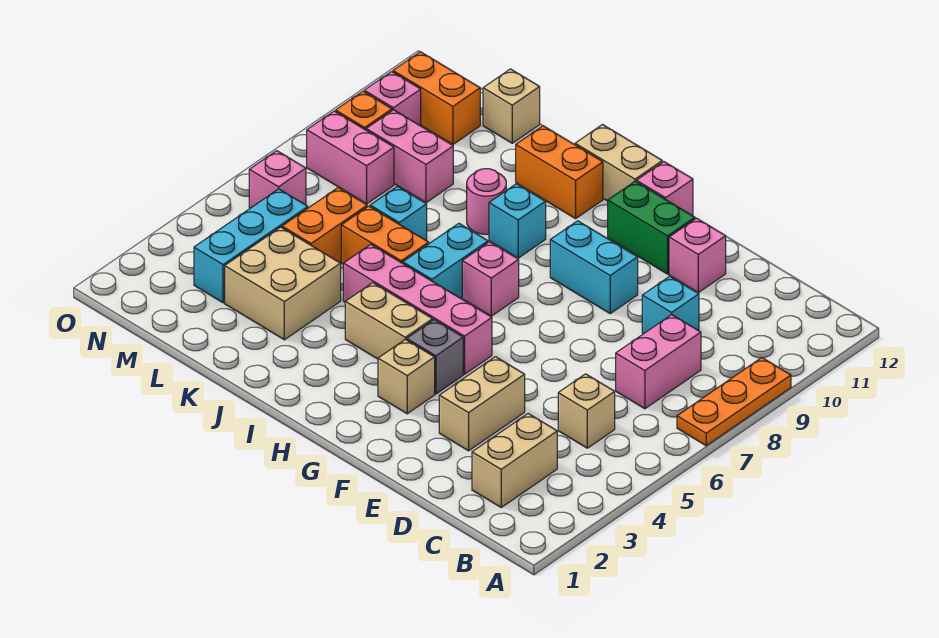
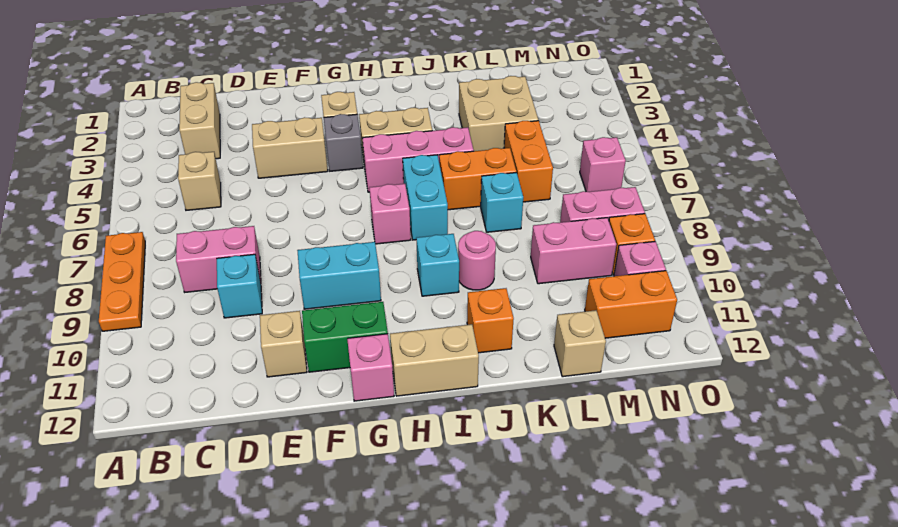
pink brick C7:C8 level 1 -> pink brick C8:D8 level 1
tan brick E3:E4 level 1 -> tan brick E4:F4 level 1
pink brick E11 level 1 -> tan brick E11 level 1
pink brick G5:J5 level 1 -> pink brick H5:J5 level 1
orange brick I11:J11 level 1 -> orange brick J11 level 1
cyan brick M3:M5 level 1 -> none

